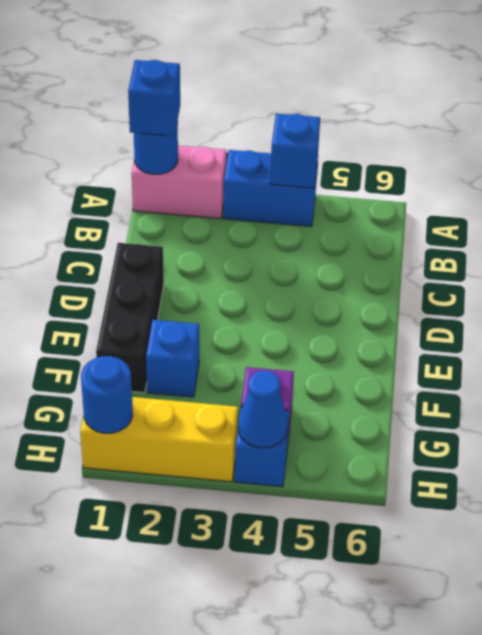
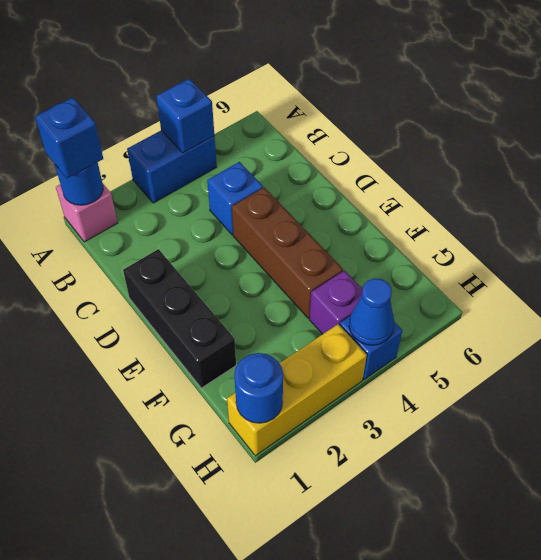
pink brick A1:A2 level 1 -> pink brick A1 level 1
none -> brown brick D4:F4 level 1
blue brick F2 level 1 -> blue brick C4 level 1

